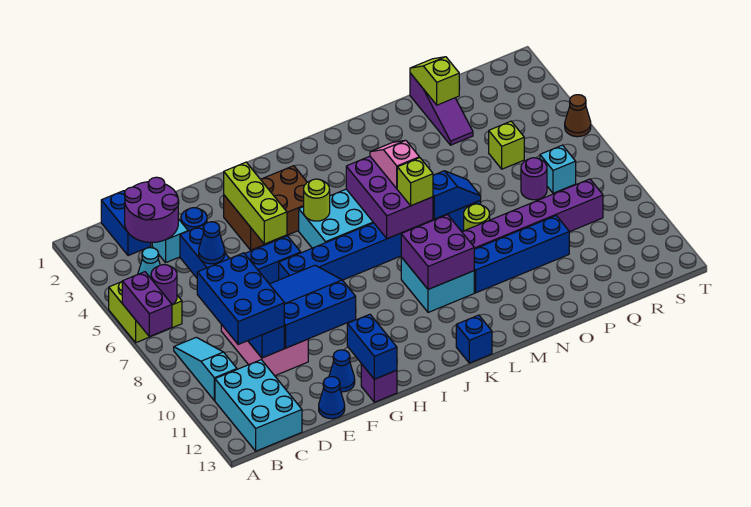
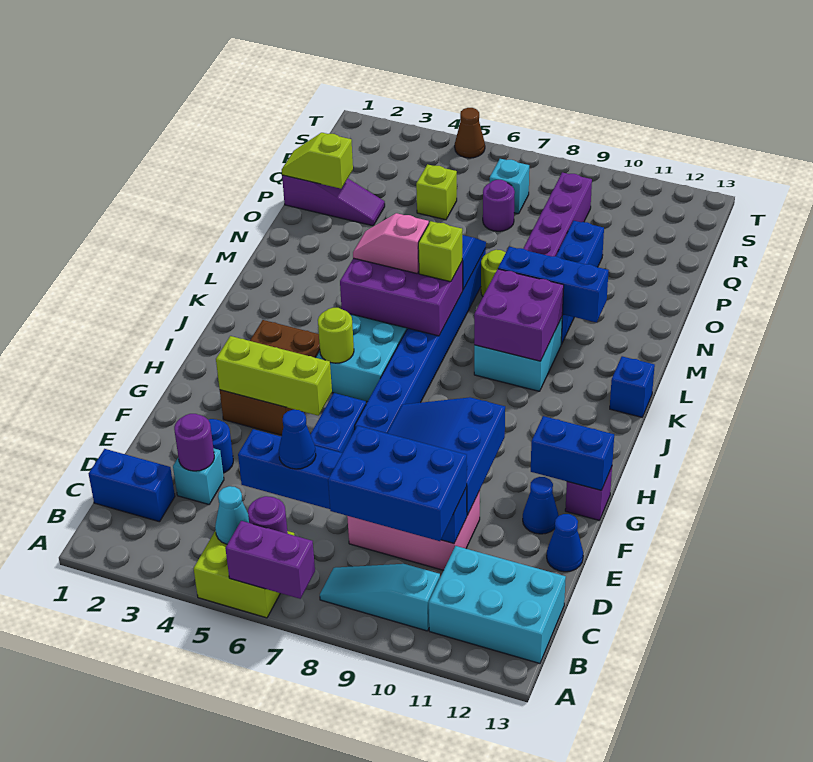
purple round brick C2:D3 level 2 -> purple round brick D3 level 2
none -> blue brick M9:M11 level 2

